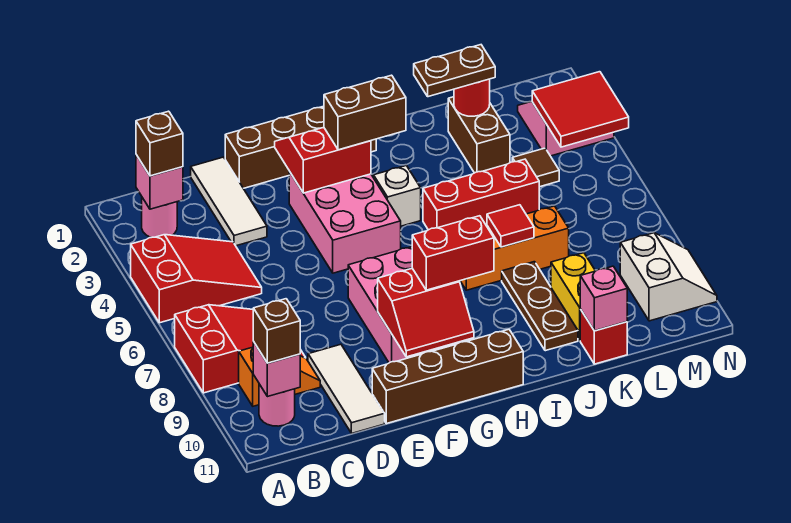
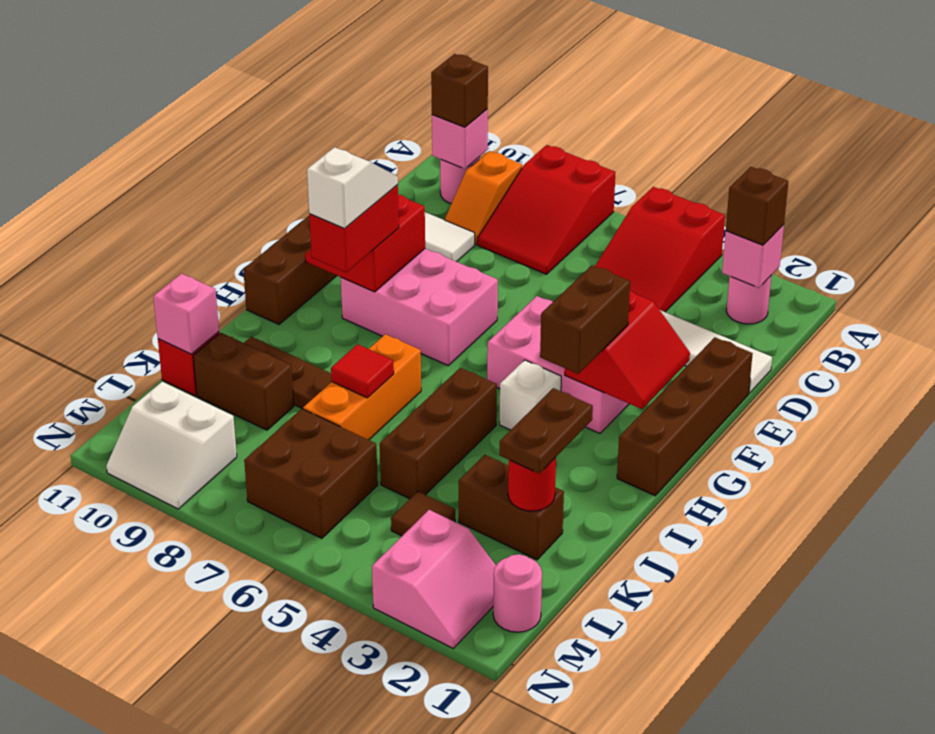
none -> white slope G9:H9 level 4 top H
red brick I5:K5 level 1 -> brown brick I5:K5 level 1
yellow brick K9:K10 level 1 -> brown brick K9:K10 level 1
none -> brown brick L6:M7 level 1
none -> pink round brick M1 level 1
red tile M3:N4 level 2 -> none

